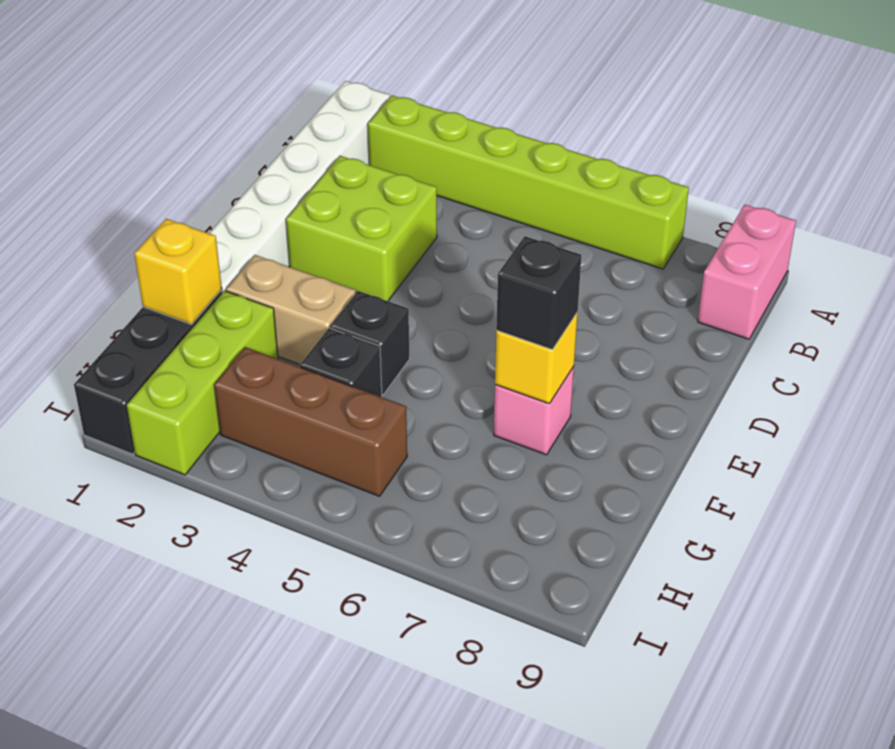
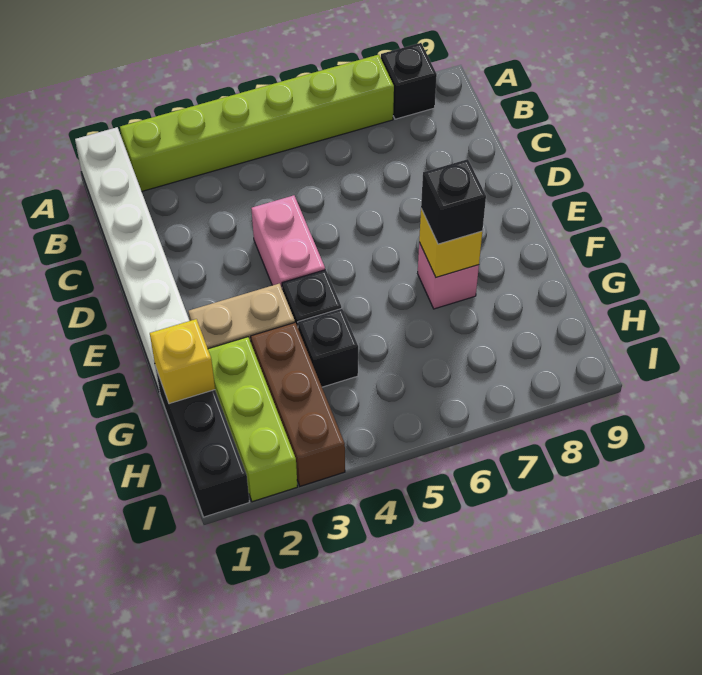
none -> black brick A8 level 1
pink brick A9:B9 level 1 -> pink brick D4:E4 level 1
lime brick C2:D3 level 1 -> none
brown brick H3:H5 level 1 -> brown brick G3:I3 level 1

